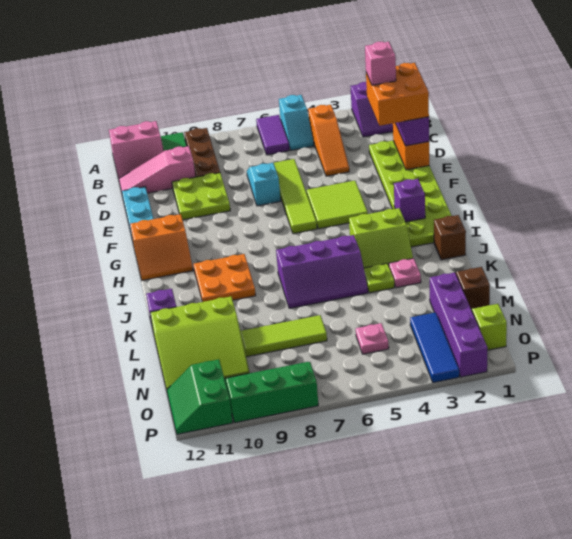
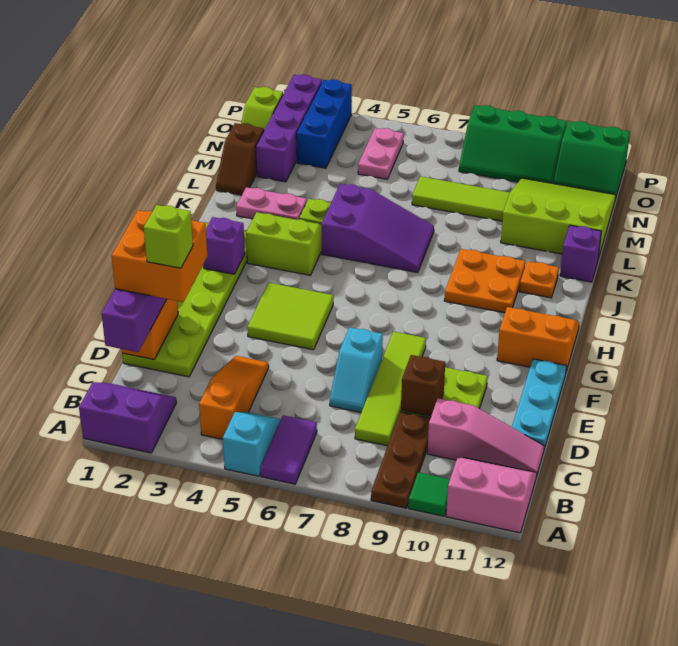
pink brick D2 level 5 -> lime brick D2 level 5
lime tile D6:G6 level 1 -> lime tile C8:F8 level 1
brown brick J1 level 1 -> brown brick D9 level 2
purple slope J5:K7 level 1 top J -> purple slope J5:K7 level 1 top 5
none -> orange plate J11 level 1
pink plate K3 level 1 -> pink plate K2:K3 level 1
blue tile N3:P3 level 1 -> blue brick N3:P3 level 1
pink plate N5 level 1 -> pink plate N5:O5 level 1
green slope O11:P12 level 1 top 11 -> green slope O11:P12 level 1 top P

